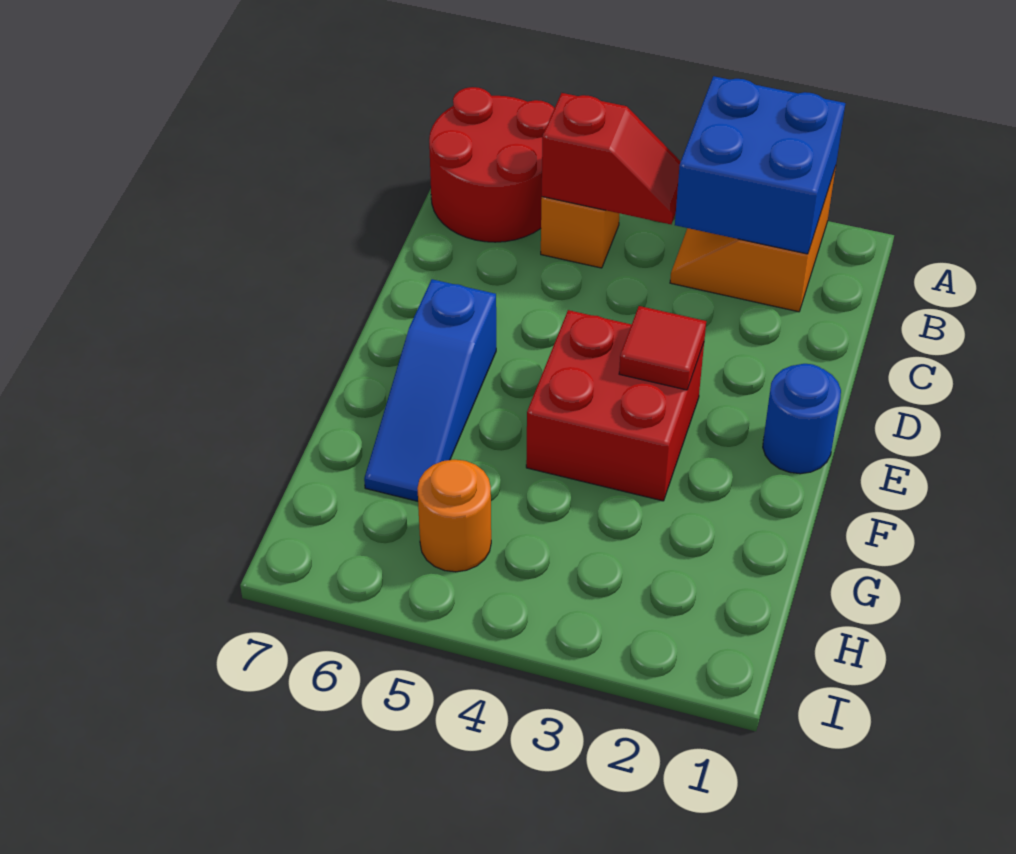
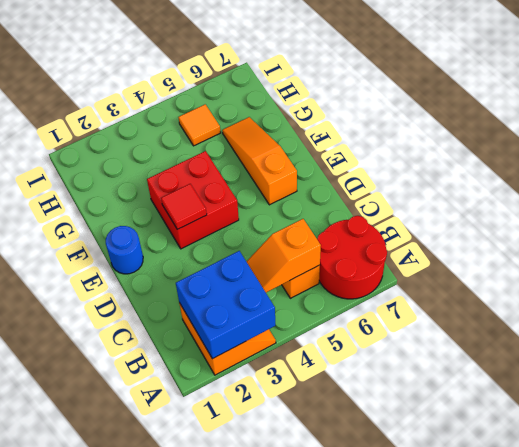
red slope B4:B5 level 2 top 5 -> orange slope B4:B5 level 2 top 5
blue slope E6:G6 level 1 top E -> orange slope E6:G6 level 1 top E
orange round brick H5 level 1 -> orange tile H5 level 1

